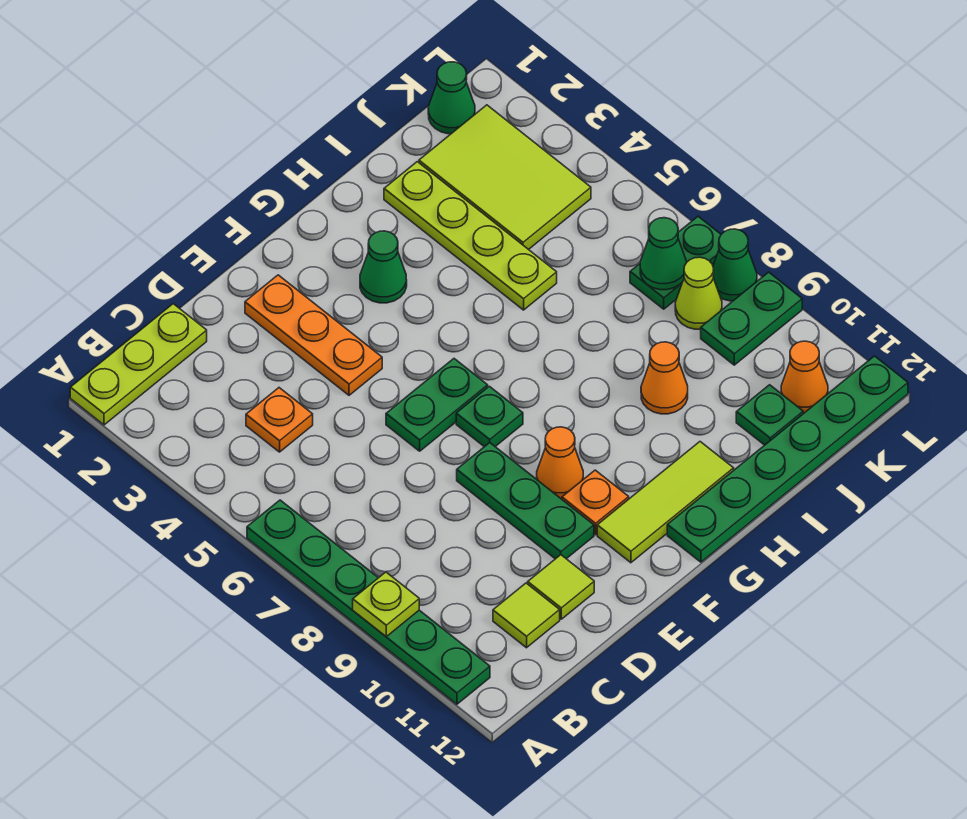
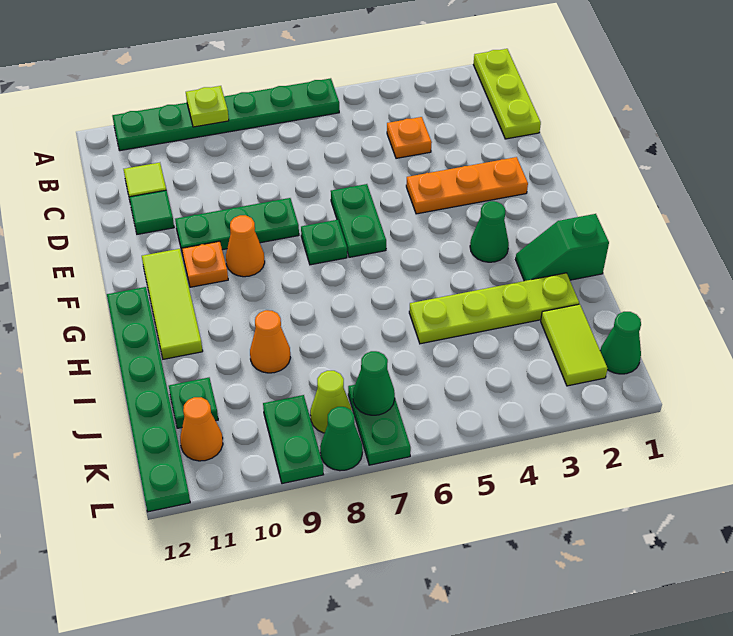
lime tile D11 level 1 -> green tile D11 level 1
none -> green slope H1:H2 level 1 top 1
lime tile J2:K4 level 1 -> lime tile J2:K2 level 1

